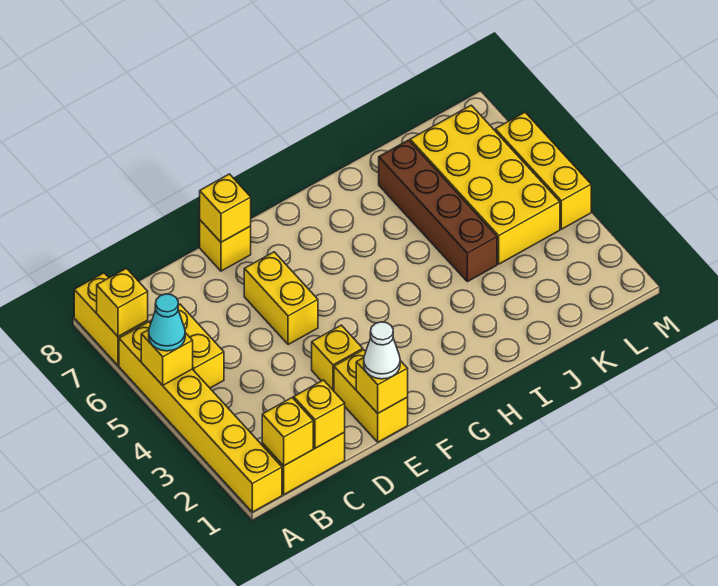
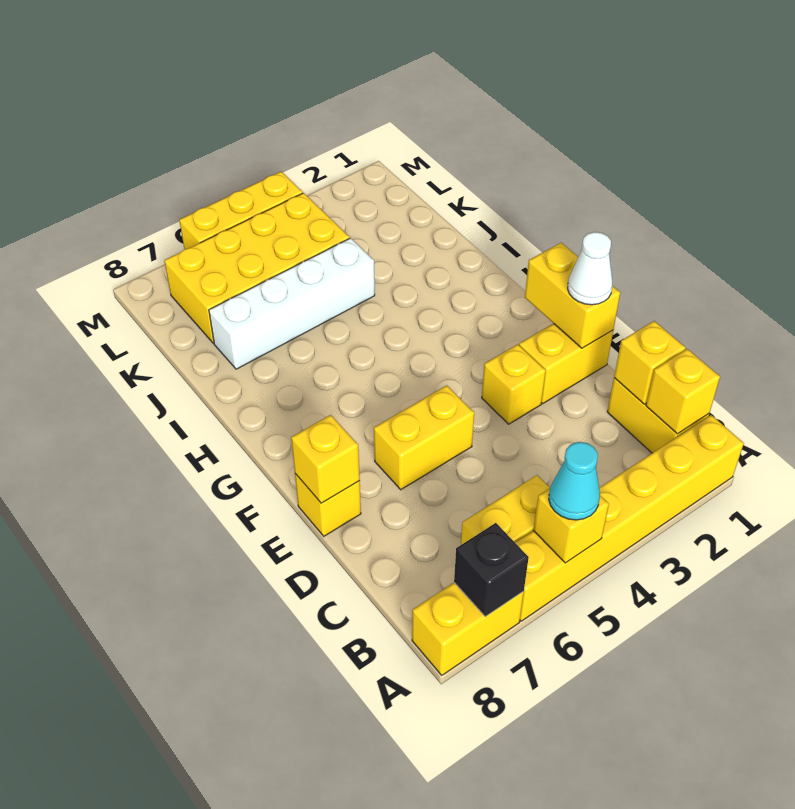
yellow brick A7 level 2 -> black brick A7 level 2
yellow brick E1 level 2 -> yellow brick E1:F1 level 2
brown brick J4:J7 level 1 -> white brick J4:J7 level 1

